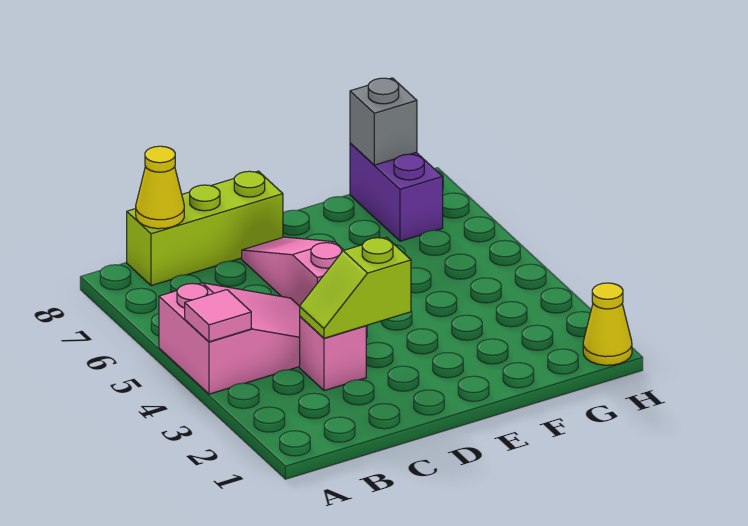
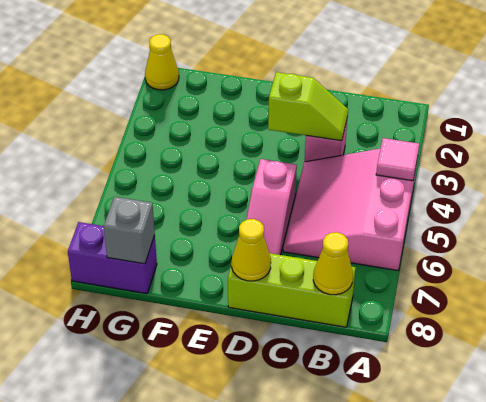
pink slope A4:C5 level 1 top A -> pink slope A4:C6 level 1 top A
none -> yellow cone D8 level 2
purple brick G7:G8 level 1 -> purple brick G8:H8 level 1

